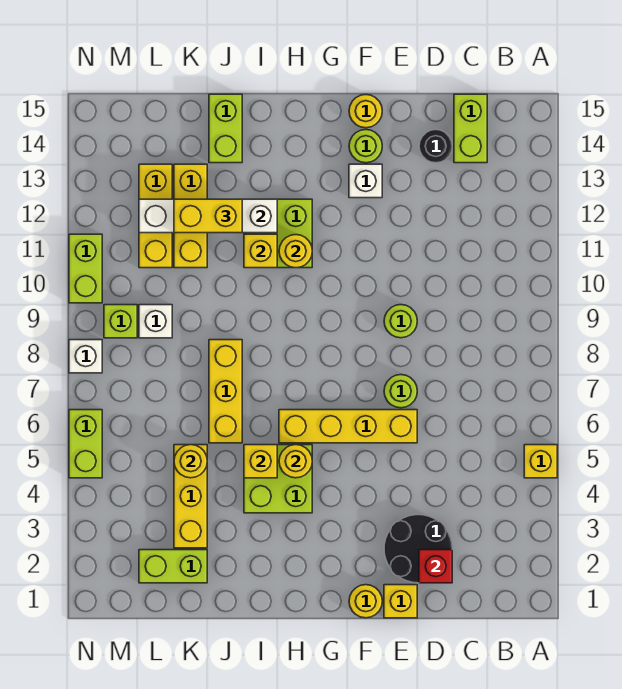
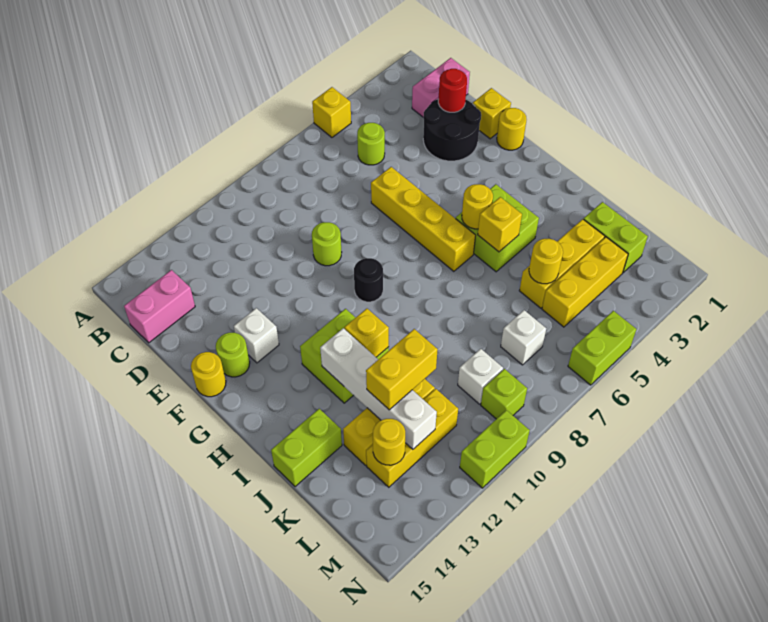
none -> pink brick C1:C2 level 1
lime brick C14:C15 level 1 -> pink brick C14:C15 level 1
red brick D2 level 2 -> red round brick D2 level 2
black round brick D14 level 1 -> black round brick G9 level 1
lime round brick E7 level 1 -> lime round brick C5 level 1
yellow round brick H11 level 2 -> yellow round brick L13 level 2
yellow brick J6:J8 level 1 -> yellow brick L3:L5 level 1
yellow brick J12:K12 level 3 -> yellow brick K11:K12 level 3
white brick N8 level 1 -> white brick L7 level 1

